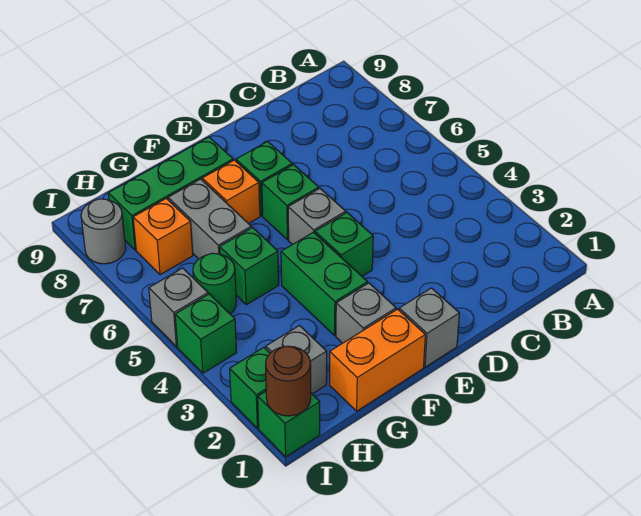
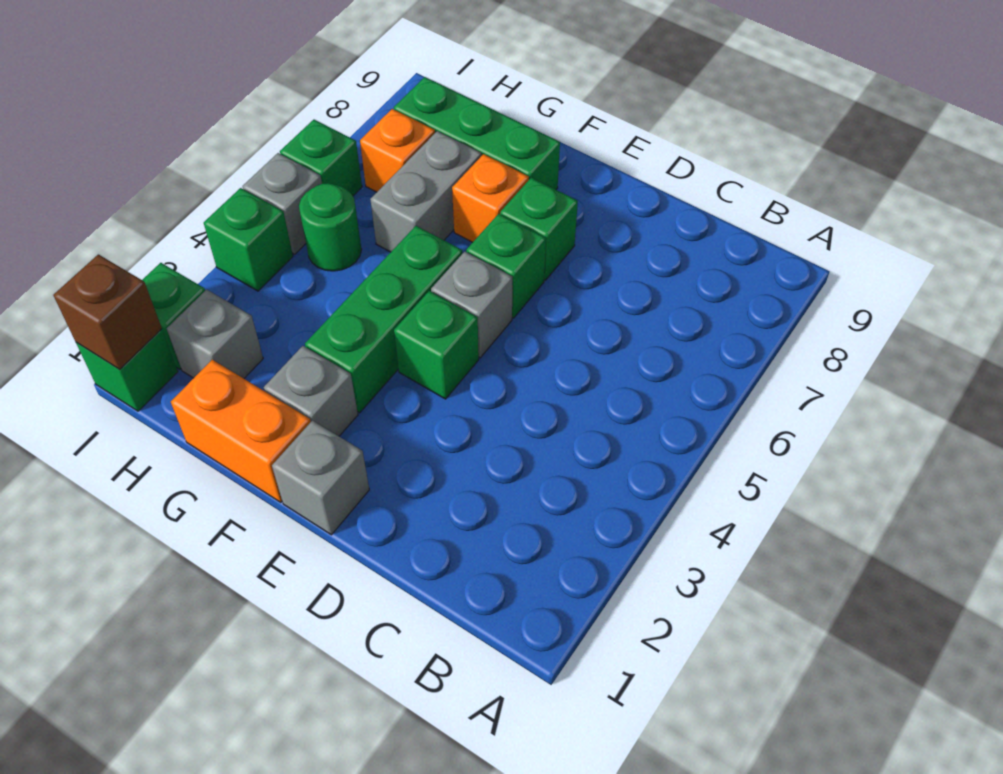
green brick F3:F4 level 1 -> green brick F3:F5 level 1
green brick G5 level 1 -> green brick I6 level 1
brown round brick I1 level 2 -> brown brick I1 level 2
grey round brick I8 level 1 -> none

